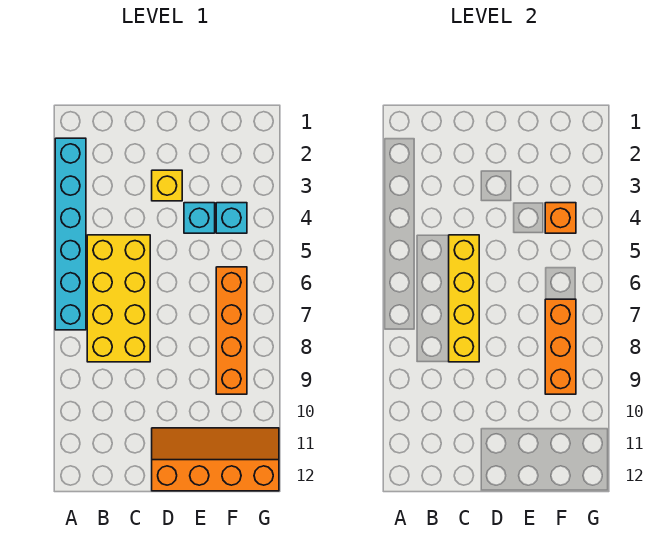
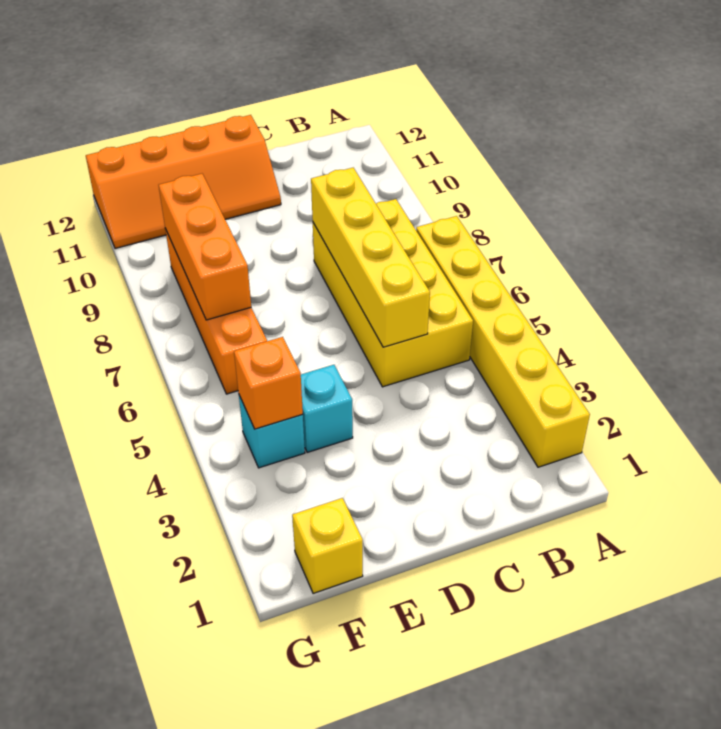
cyan brick A2:A7 level 1 -> yellow brick A2:A7 level 1
yellow brick D3 level 1 -> yellow brick F1 level 1

